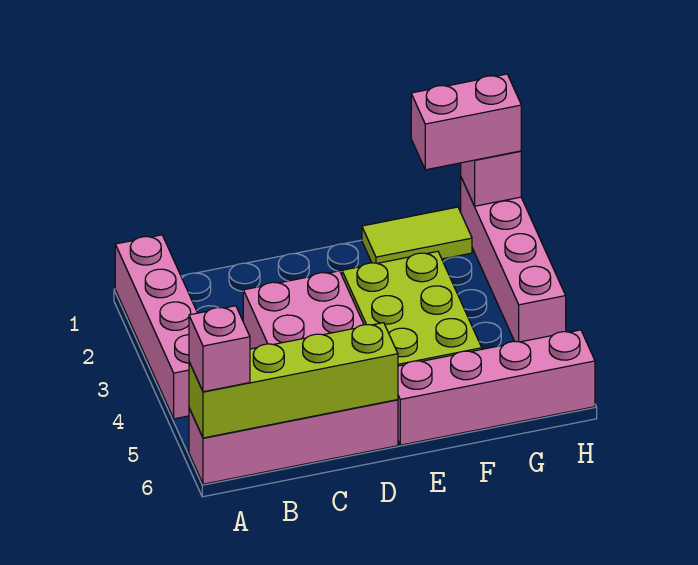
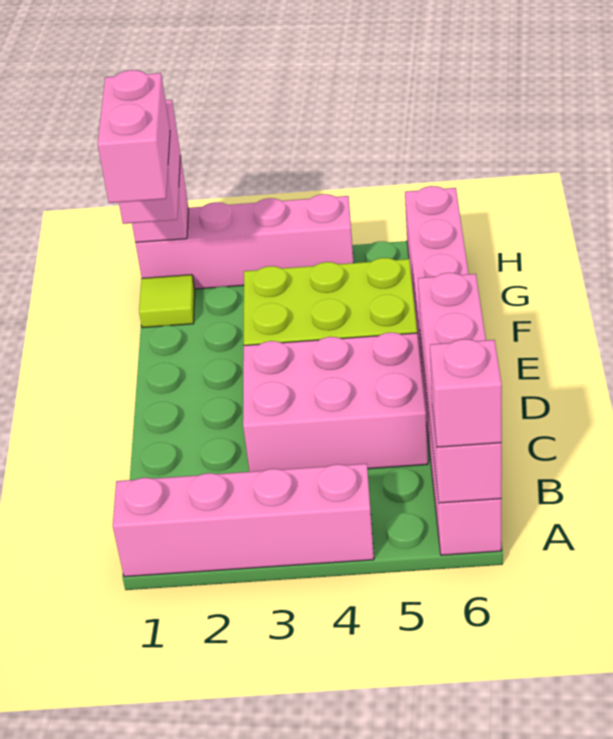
lime brick A6:D6 level 2 -> pink brick A6:D6 level 2
lime tile F1:G1 level 1 -> lime tile G1 level 1
none -> pink brick F1:G1 level 4

